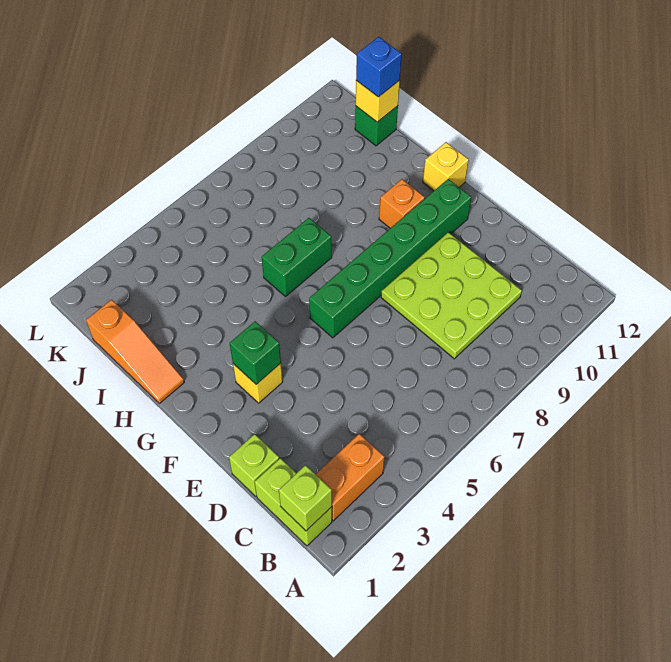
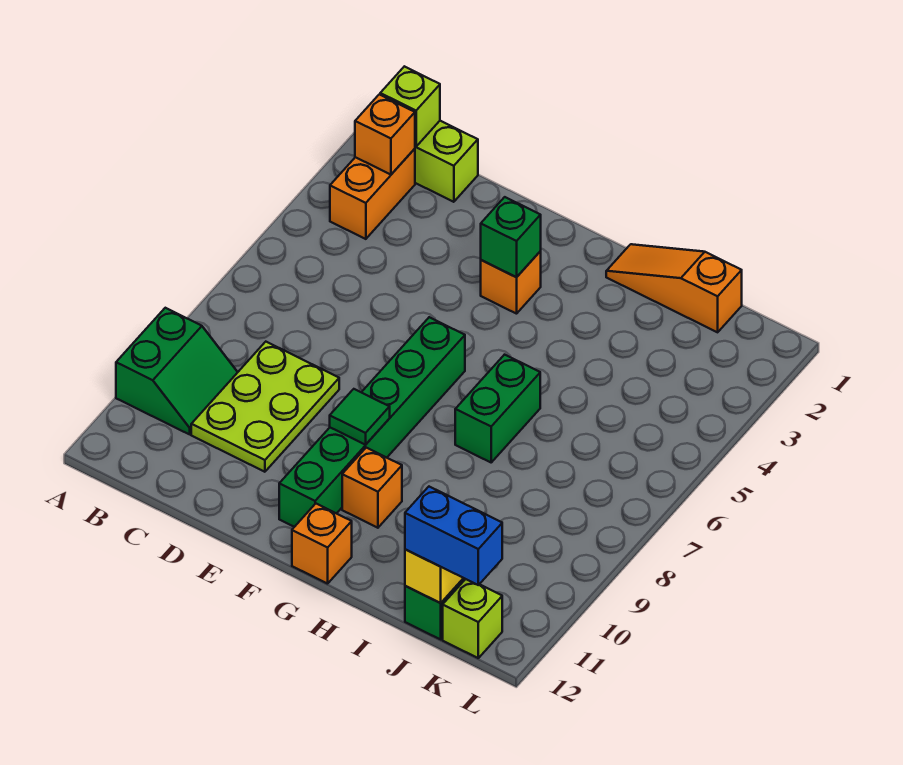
none -> green slope A9:B10 level 1 top A
none -> orange brick B2 level 2
lime plate C8:E10 level 1 -> lime plate C8:D10 level 1
lime brick D1 level 1 -> lime brick K12 level 1
yellow brick F3 level 1 -> orange brick F3 level 1
none -> green tile F9 level 2
yellow brick G12 level 1 -> orange brick G12 level 1
blue brick J12 level 3 -> blue brick J12:K12 level 3

